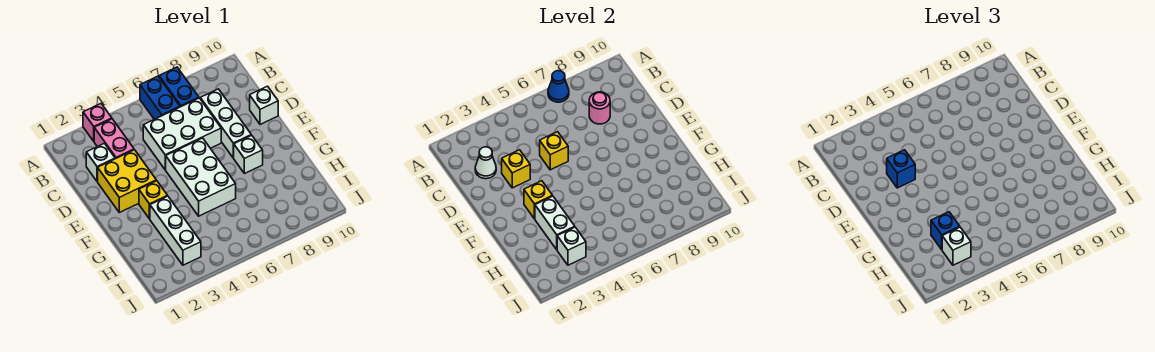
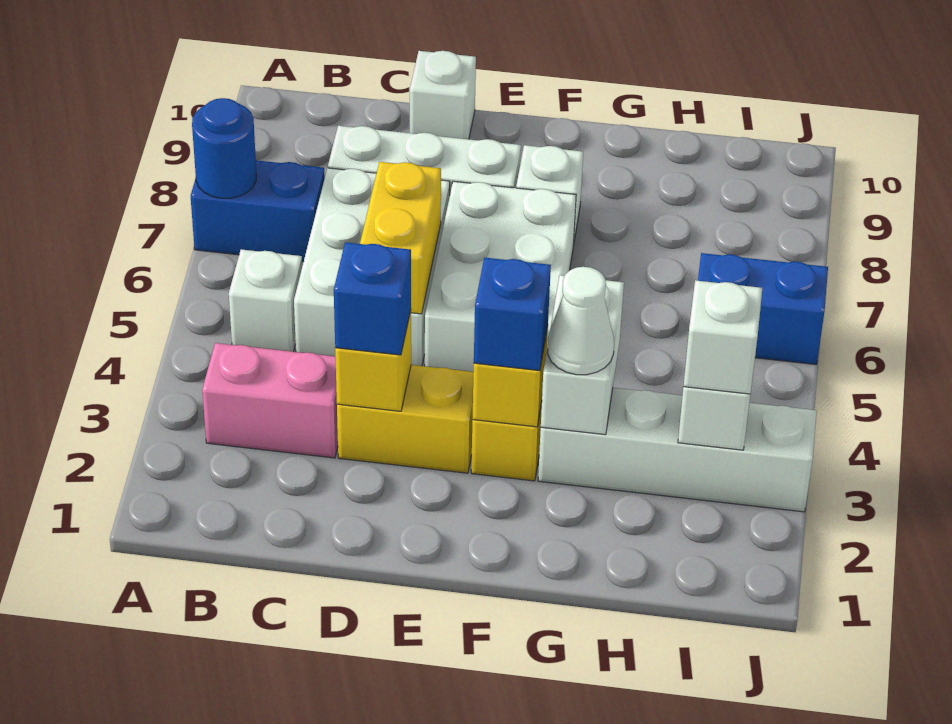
pink brick A3 level 1 -> none
blue brick A6:B6 level 1 -> blue brick I6:J6 level 1
blue cone A7 level 2 -> blue round brick A7 level 2
white brick C2 level 1 -> white brick B5 level 1
white cone C2 level 2 -> white cone G3 level 3
pink round brick C8 level 2 -> none
yellow brick D2:E3 level 1 -> yellow brick D3:E3 level 1
yellow brick D5 level 2 -> yellow brick D5:D6 level 2
white brick E5:G6 level 1 -> white brick E5:F7 level 1
white brick G3:I3 level 1 -> white brick G3:J3 level 1
white brick G3:H3 level 2 -> white brick G3:G4 level 2
blue brick H3 level 3 -> blue brick F3 level 3

